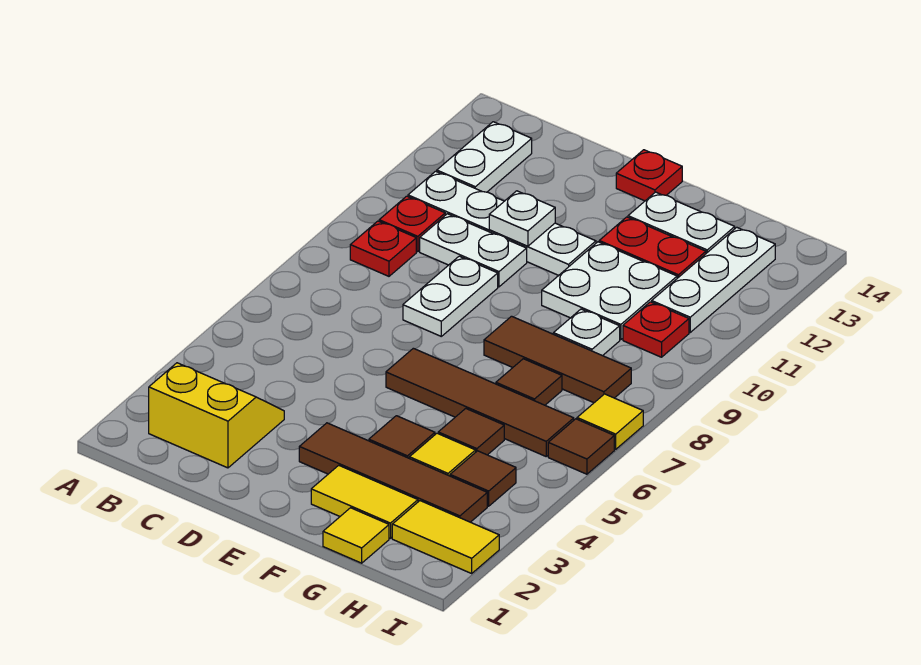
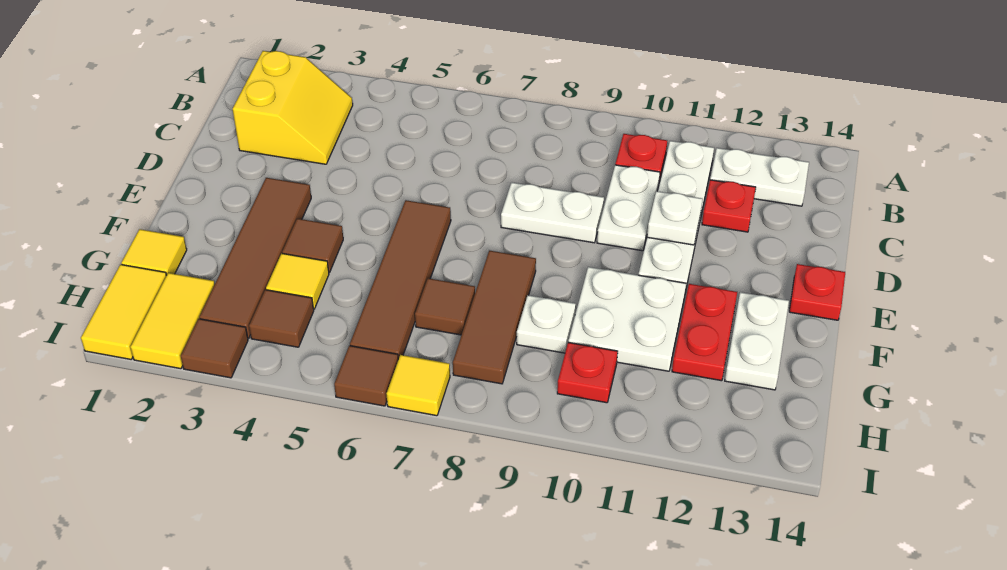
red plate B9 level 1 -> red plate C12 level 1
yellow tile F2:G2 level 1 -> yellow tile H1:I1 level 1
brown tile G5 level 1 -> brown tile I3 level 1
white plate H11:H13 level 1 -> none

